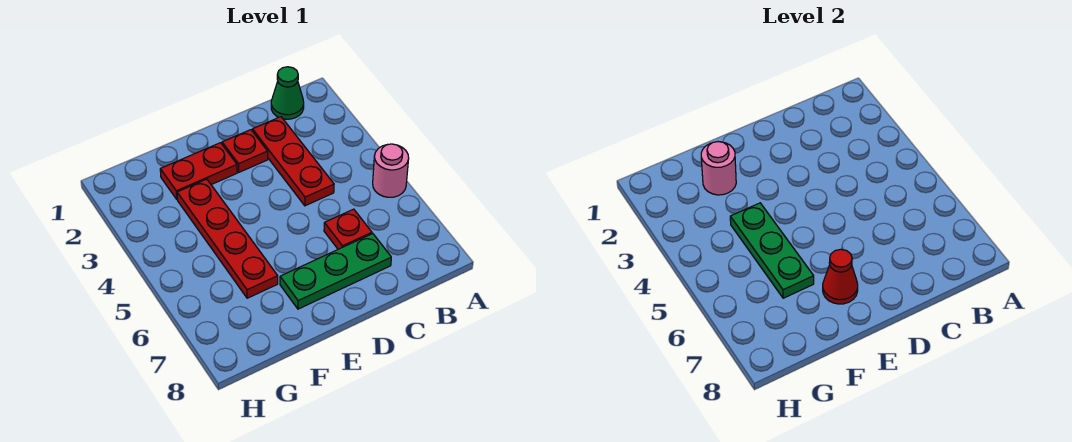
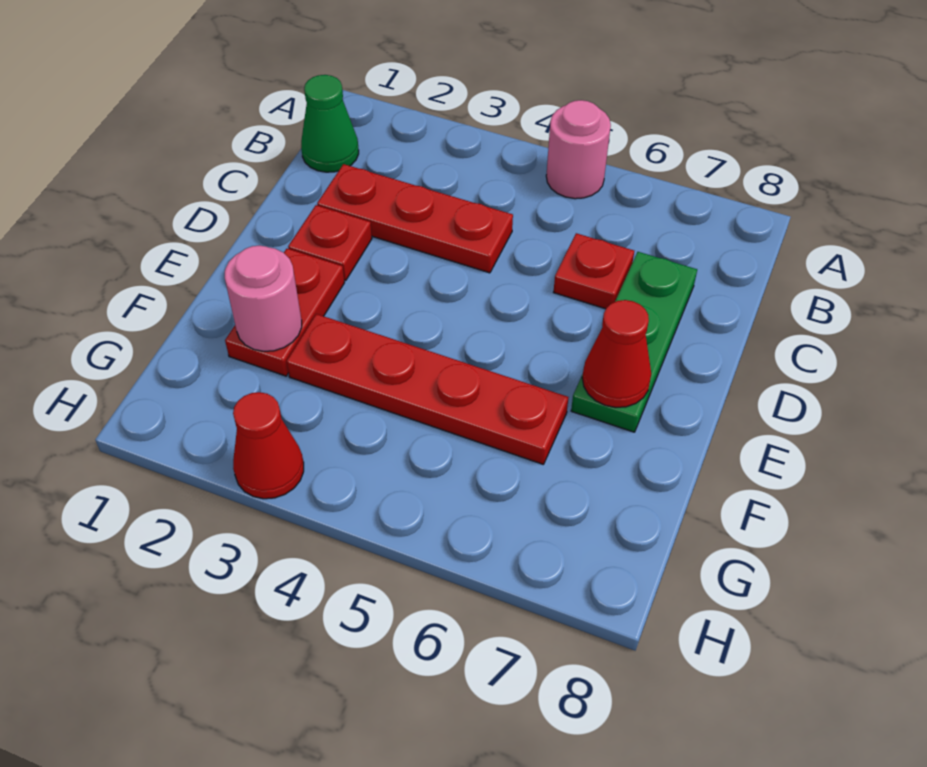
green plate F4:F6 level 2 -> none
none -> red cone H3 level 1

